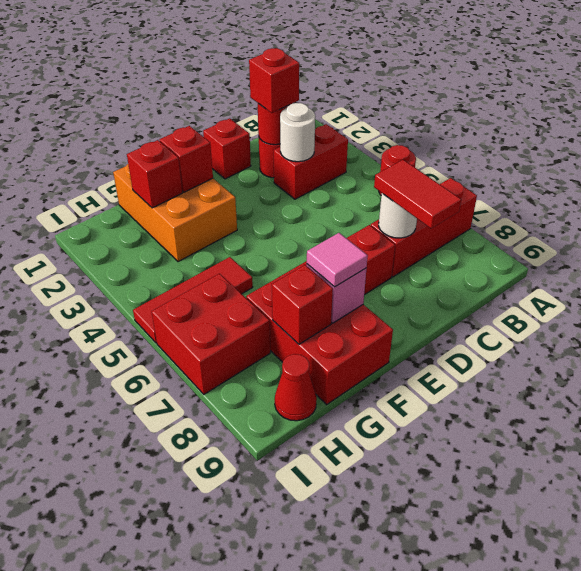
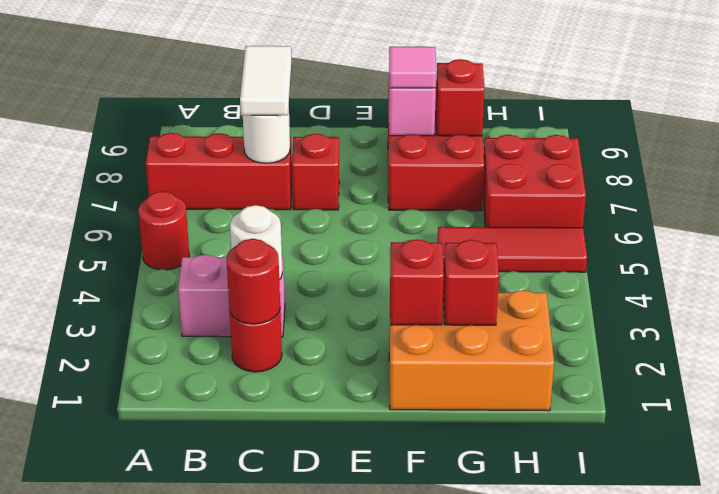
red brick B3:C3 level 1 -> pink brick B3:C3 level 1
red brick C2 level 3 -> none
red tile C7:C8 level 3 -> white tile C7:C8 level 3
red brick D1 level 1 -> none
orange brick F1:G3 level 1 -> orange brick F1:H2 level 1
red cone H9 level 1 -> none

